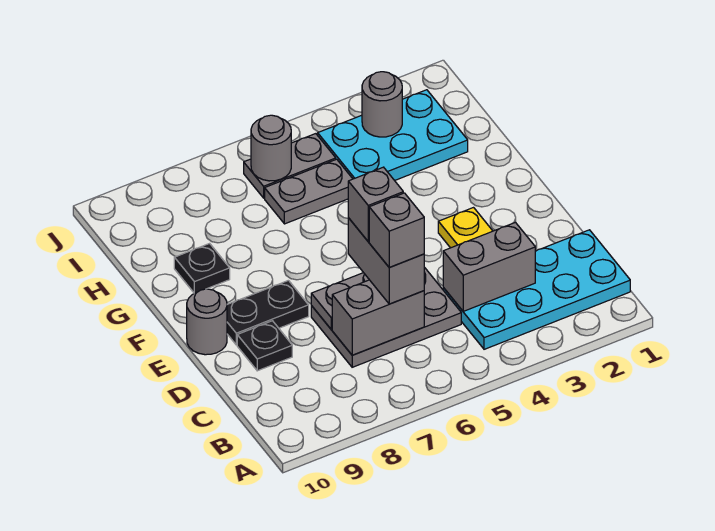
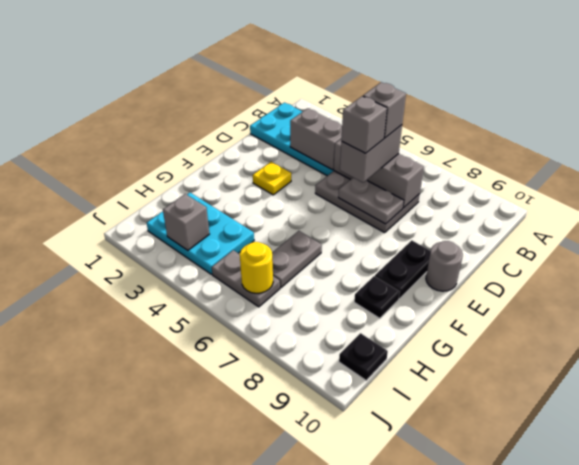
grey brick C6:C7 level 2 -> grey brick C5:C7 level 2
black plate D9 level 1 -> black plate I10 level 1
black plate E8:E9 level 1 -> black plate E9:F9 level 1
grey plate H5:H6 level 1 -> grey plate G6:H6 level 1
grey round brick I3 level 2 -> grey brick I3 level 2
grey round brick I6 level 2 -> yellow round brick I6 level 2

